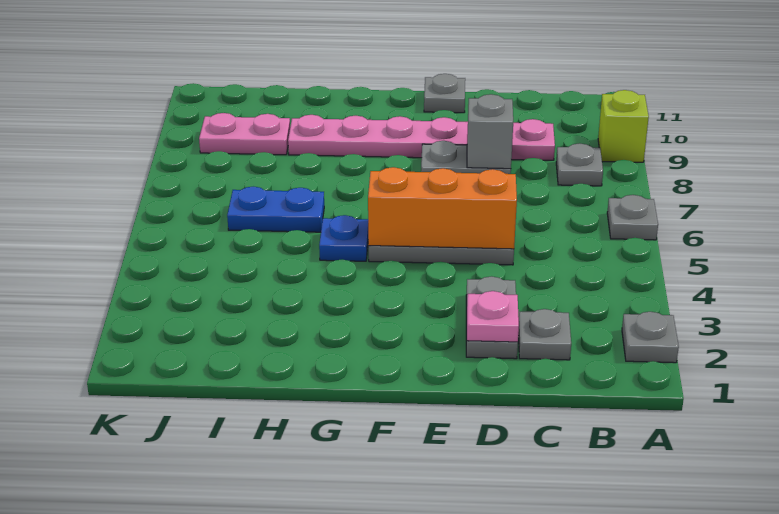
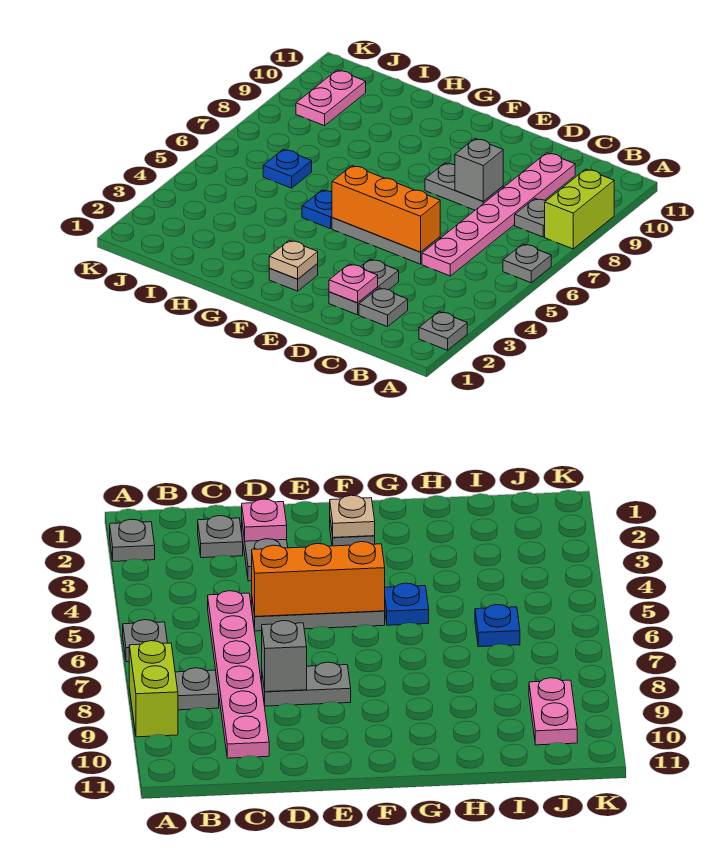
lime brick A9 level 1 -> lime brick A8:A9 level 1
pink plate C9:H9 level 1 -> pink plate C5:C10 level 1
grey plate E11 level 1 -> grey plate F2 level 1
none -> tan plate F2 level 2
blue plate H6:I6 level 1 -> blue plate I6 level 1
pink plate I9:J9 level 1 -> pink plate J9:J10 level 1

